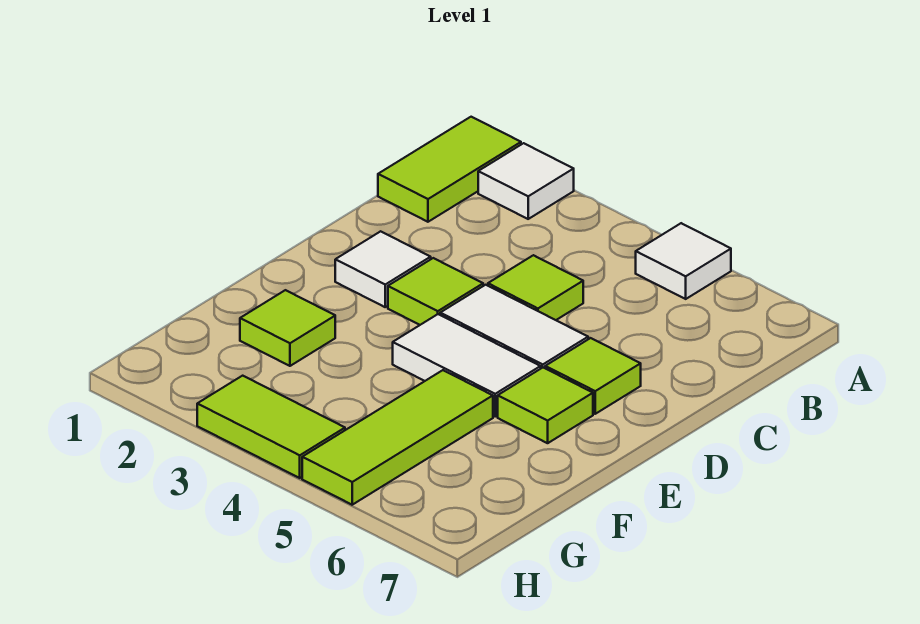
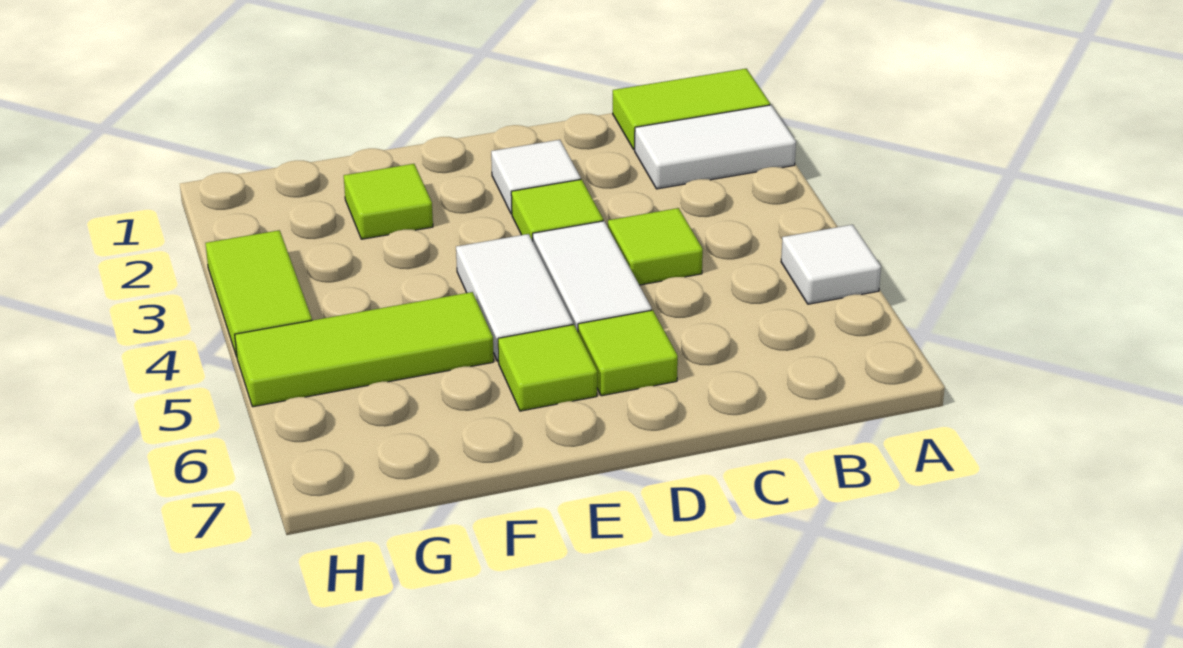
white tile A2 level 1 -> white tile A2:B2 level 1

